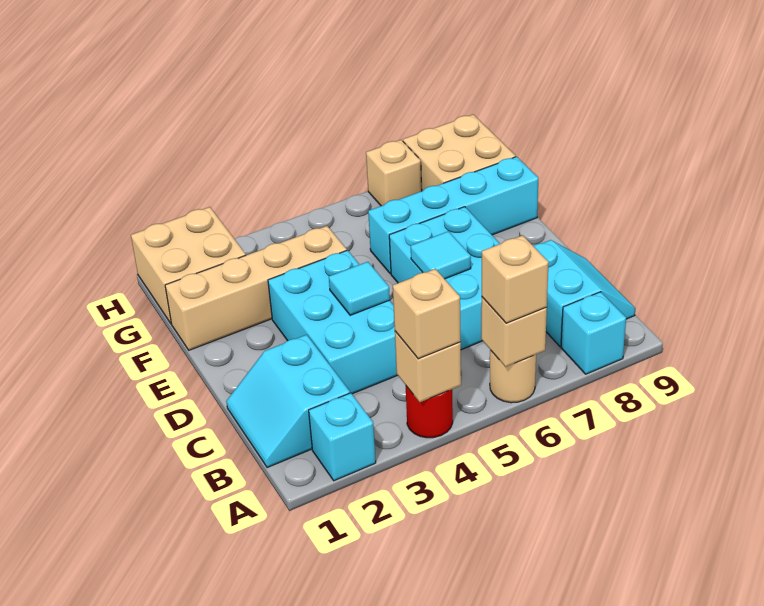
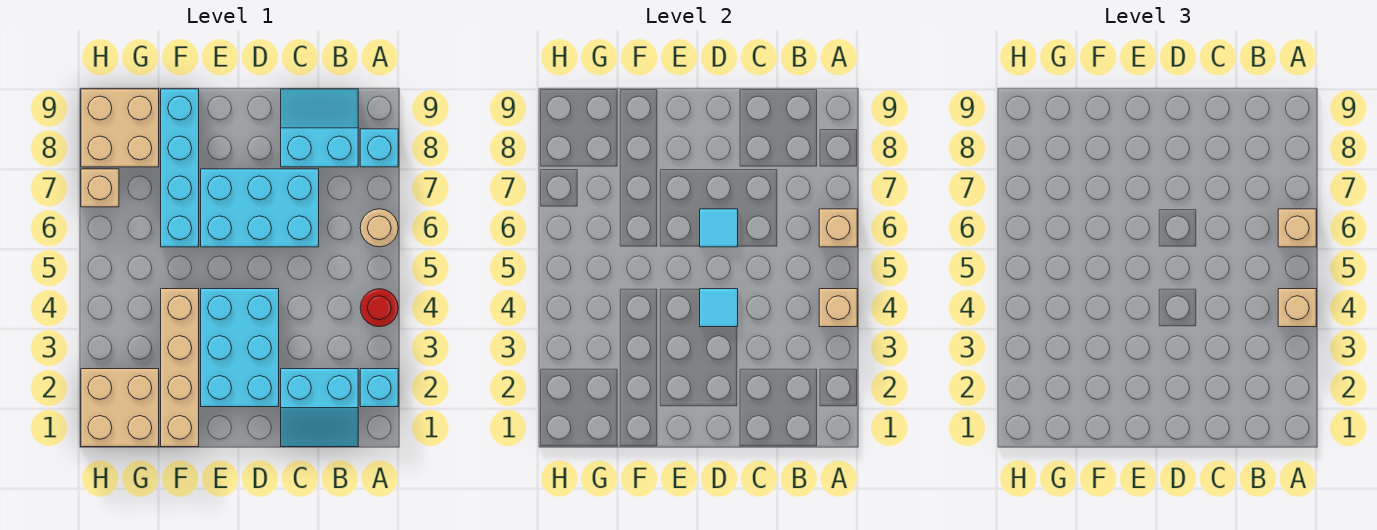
cyan brick C3:E4 level 1 -> cyan brick D2:E4 level 1

